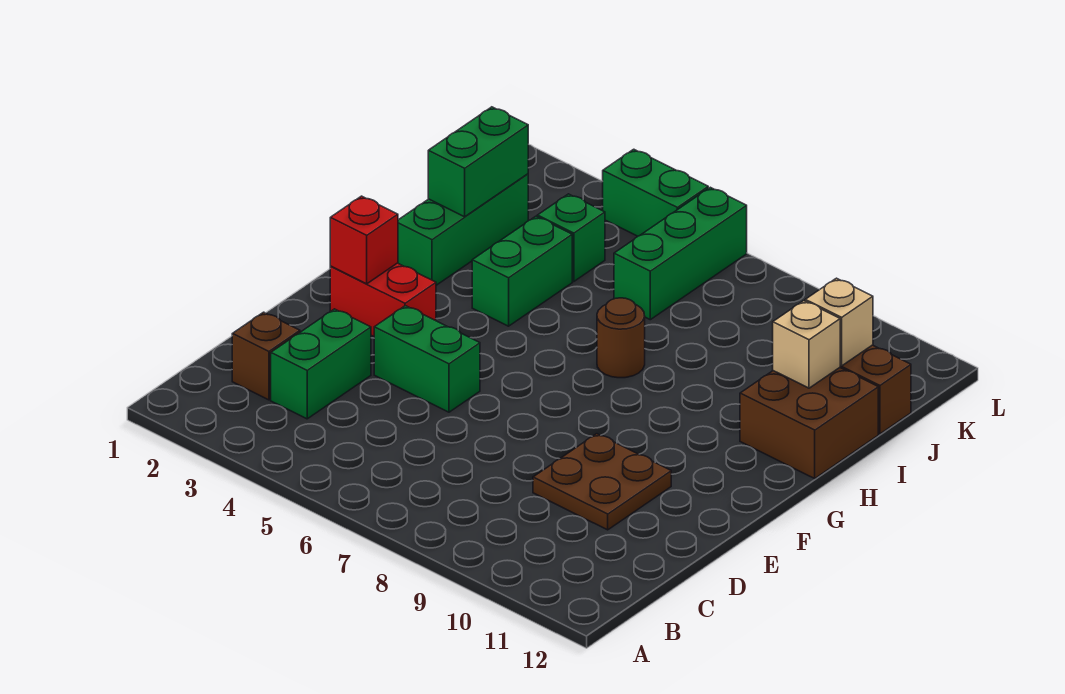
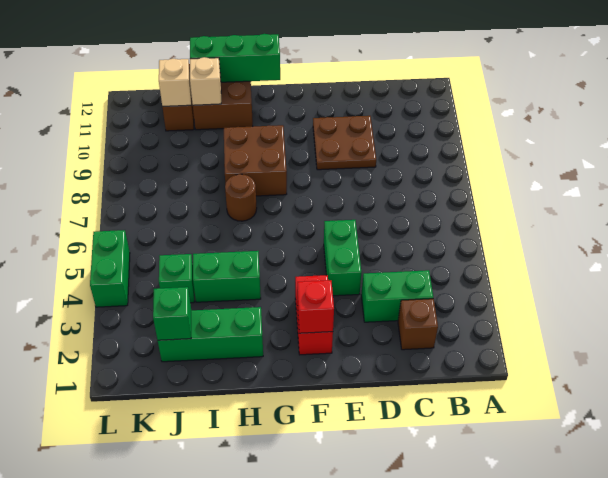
none -> brown brick G8:H9 level 1
green brick I2:J2 level 2 -> green brick J2 level 2
green brick J6:L6 level 1 -> green brick G12:I12 level 2

